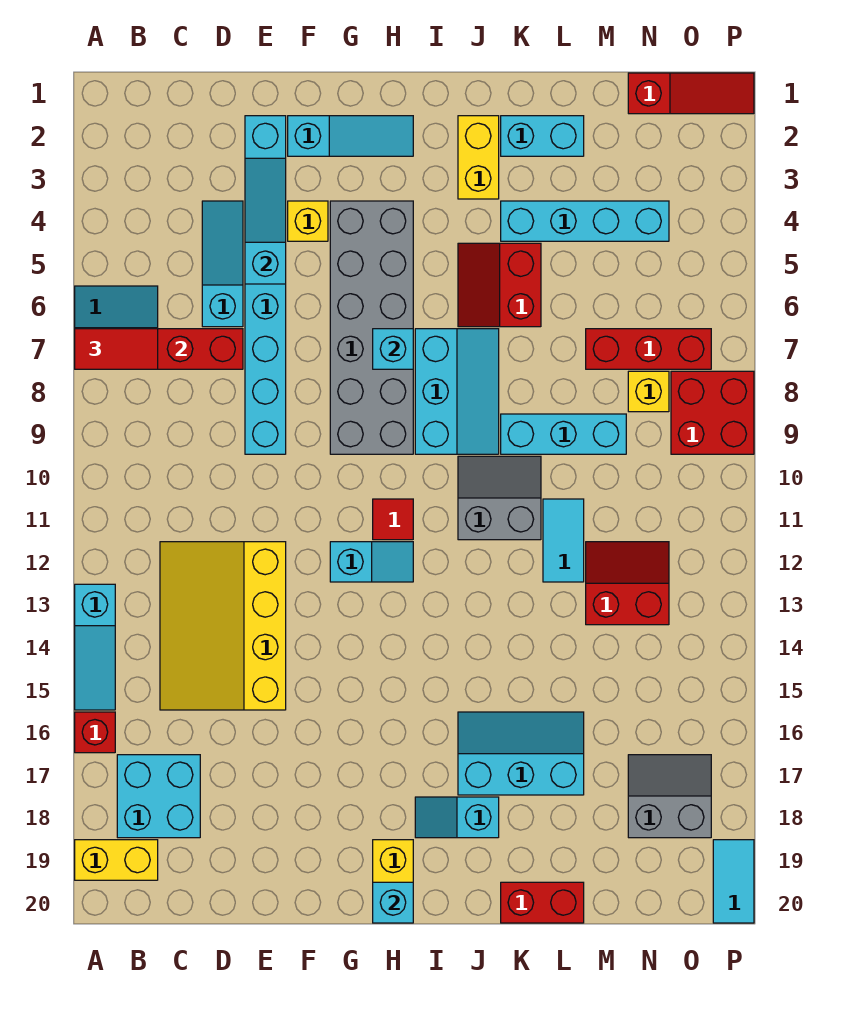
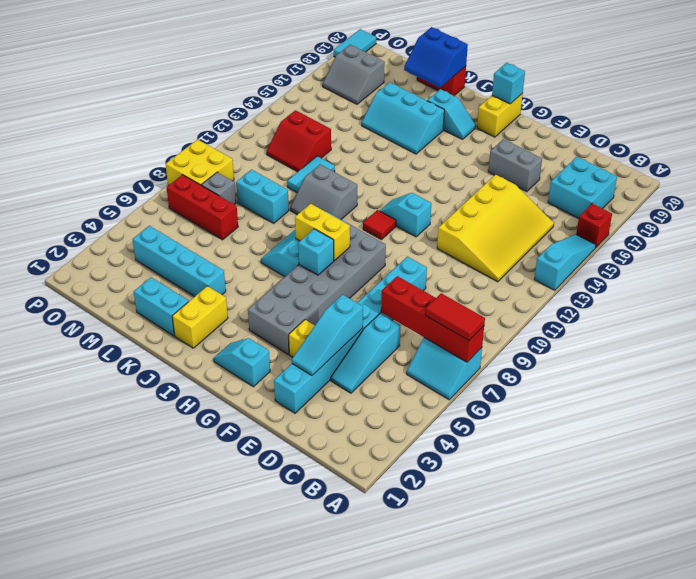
yellow brick A19:B19 level 1 -> yellow brick H8:I8 level 2
none -> grey brick E17:F17 level 1
cyan slope F2:H2 level 1 top F -> cyan slope G2:H2 level 1 top G
red slope J5:K6 level 1 top K -> none
cyan brick K9:M9 level 1 -> cyan brick L9:M9 level 1
none -> blue slope K19:L20 level 2 top 20
red slope N1:P1 level 1 top N -> none
yellow brick N8 level 1 -> grey brick N8 level 1
red brick O8:P9 level 1 -> yellow brick O8:P9 level 1

